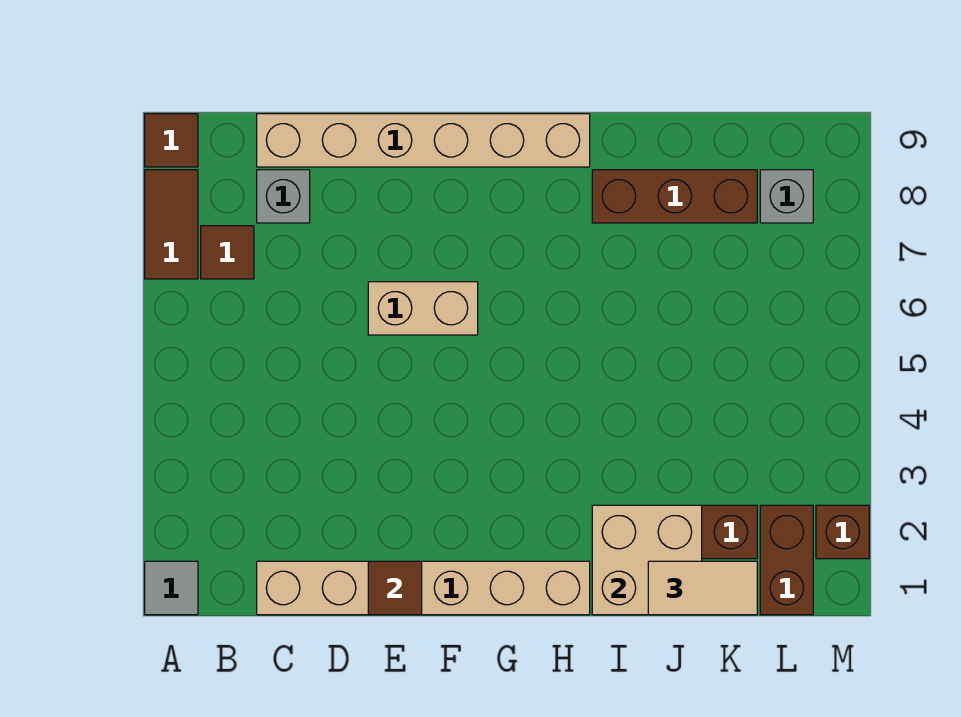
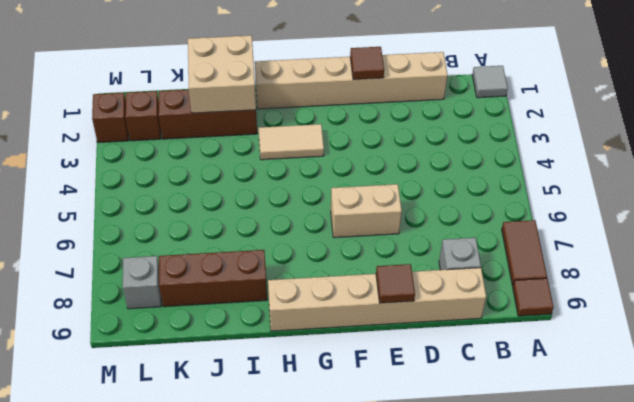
brown tile B7 level 1 -> brown tile E9 level 2
tan tile J1:K1 level 3 -> tan tile G3:H3 level 1
brown brick L1:L2 level 1 -> brown brick L2 level 1

